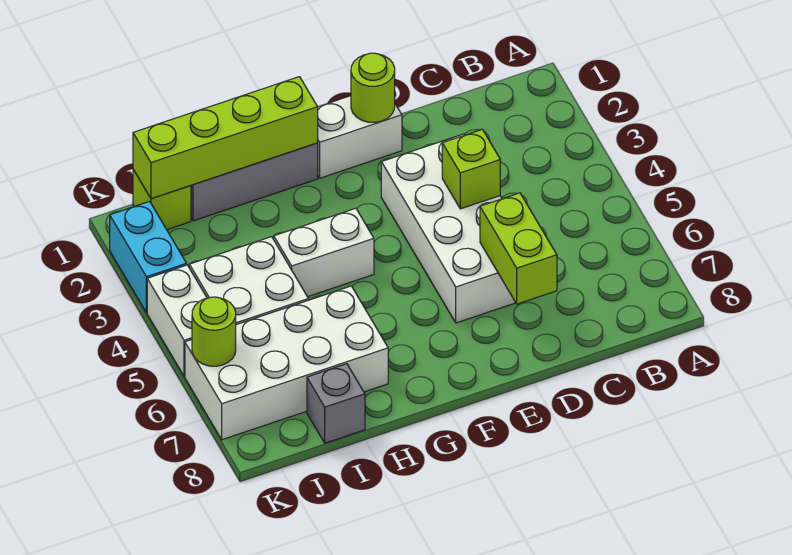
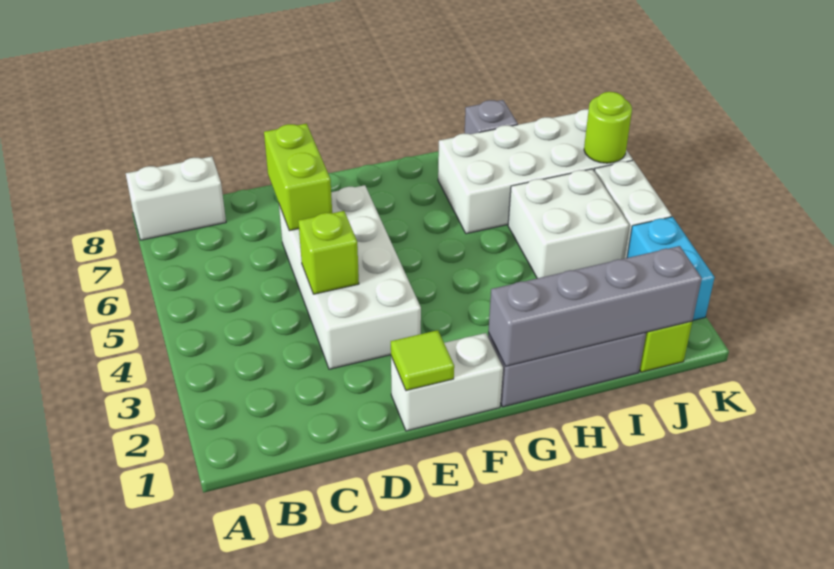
lime round brick E1 level 2 -> lime tile E1 level 2
lime brick G1:J1 level 2 -> grey brick G1:J1 level 2
white brick G4:H4 level 1 -> white brick A8:B8 level 1

